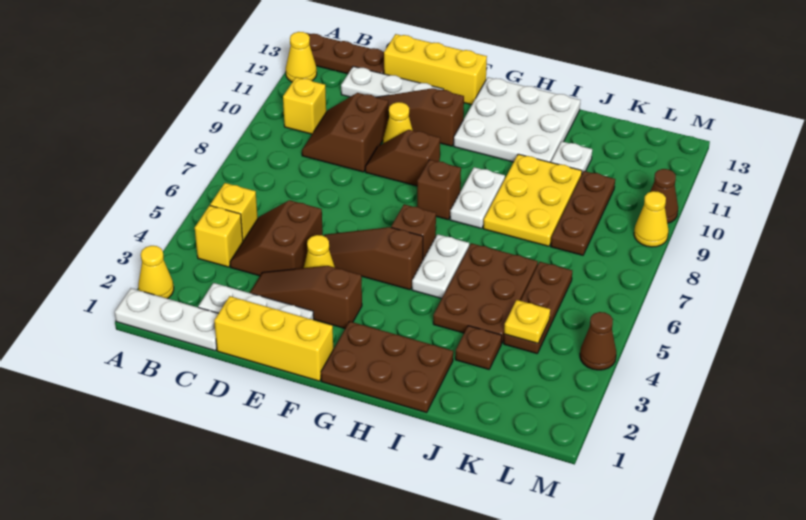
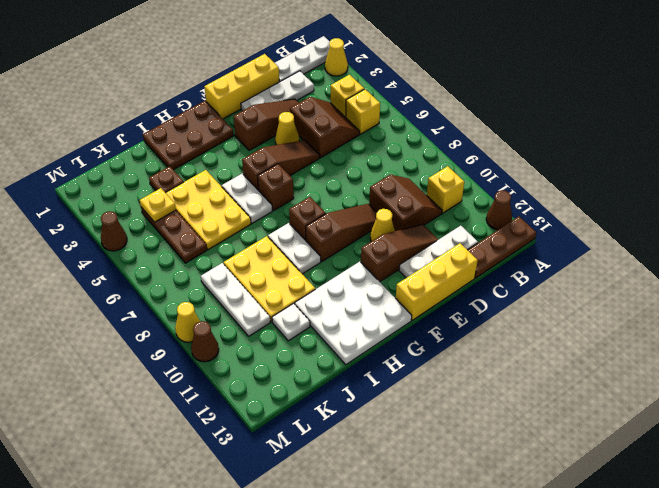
yellow cone A12 level 1 -> brown cone A12 level 1
brown slope E9:F9 level 1 top F -> brown slope E9:G9 level 1 top G
brown plate I4:J6 level 1 -> yellow plate I4:J6 level 1
brown plate K8:K10 level 1 -> white plate K8:K10 level 1

